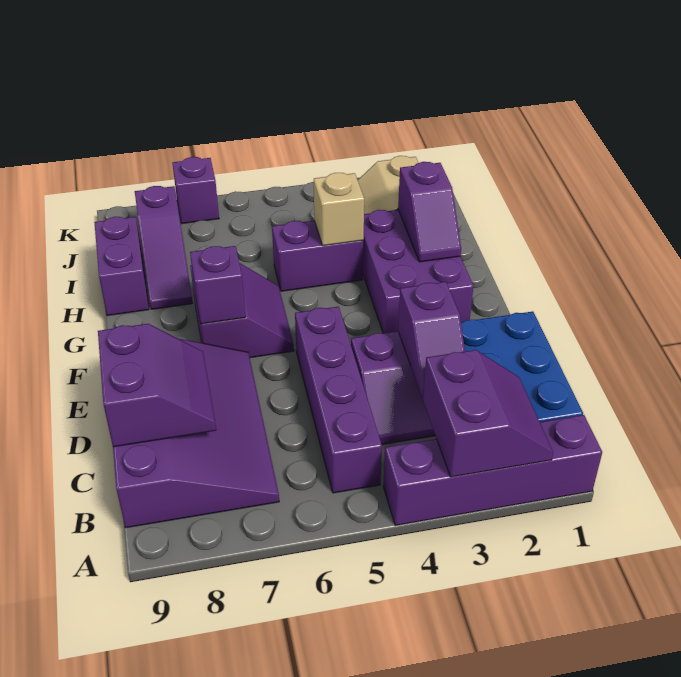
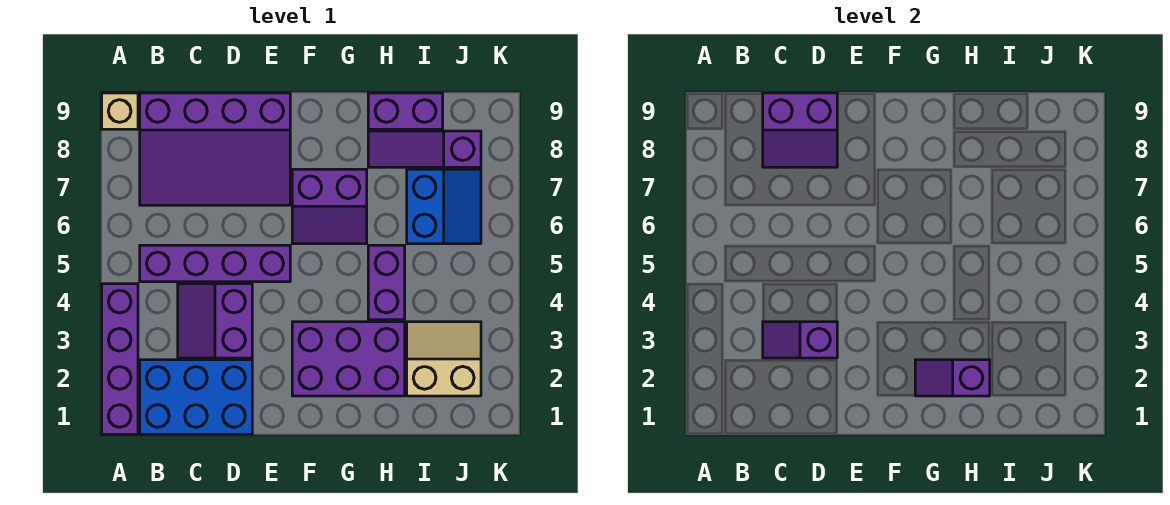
purple slope A2:B3 level 2 top 3 -> none
purple brick F7 level 2 -> none
tan brick H4 level 2 -> tan brick A9 level 1
none -> blue slope I6:J7 level 1 top I
purple brick K7 level 1 -> none

